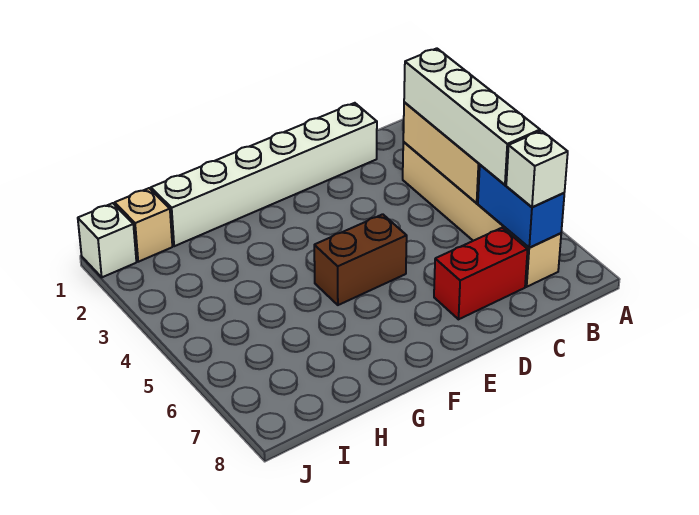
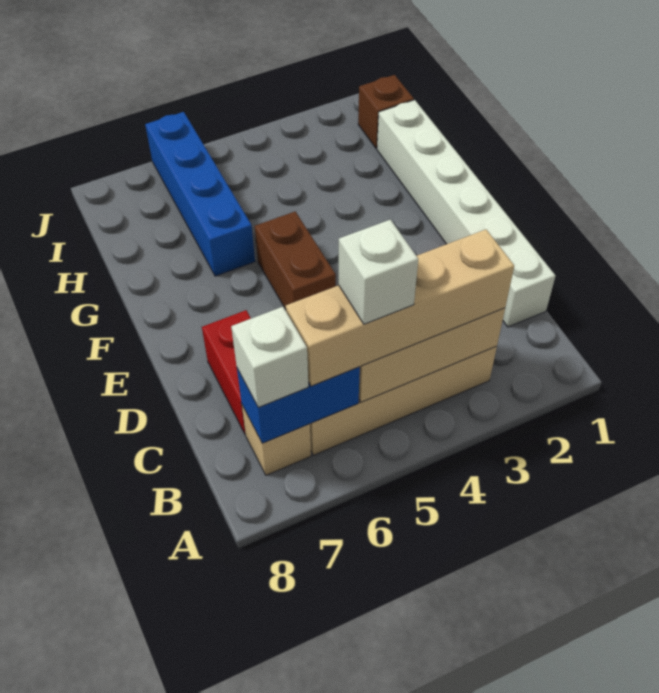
white brick B3:B6 level 3 -> tan brick B3:B6 level 3
none -> blue brick G6:J6 level 1
tan brick I1 level 1 -> brown brick I1 level 1
white brick J1 level 1 -> white brick B5 level 4

